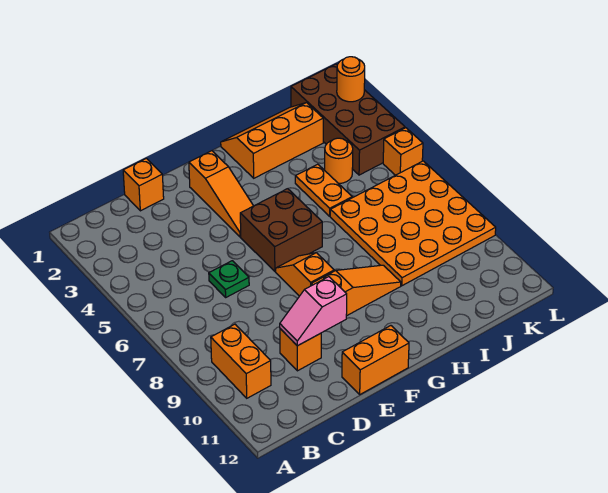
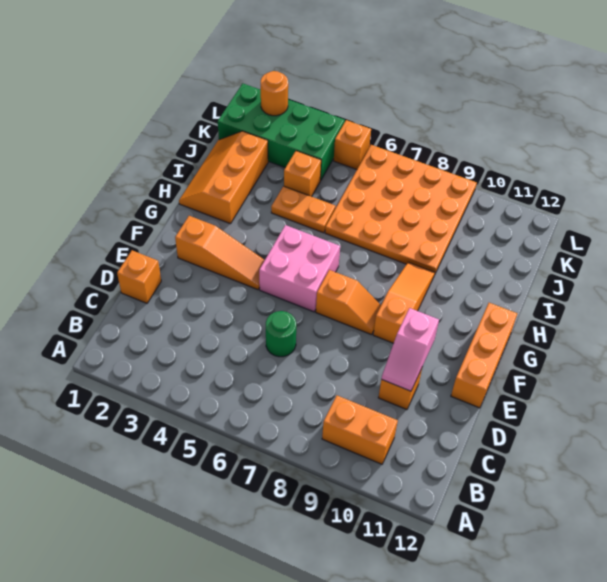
green plate D6 level 1 -> green round brick D6 level 1
orange brick E12:F12 level 1 -> orange brick E12:G12 level 1
brown brick F5:G6 level 1 -> pink brick F5:G6 level 1
orange slope F7:F8 level 1 top 8 -> orange slope F7:F8 level 1 top 7
orange round brick J4 level 1 -> orange brick J4 level 1
brown brick K1:L4 level 1 -> green brick K1:L4 level 1

